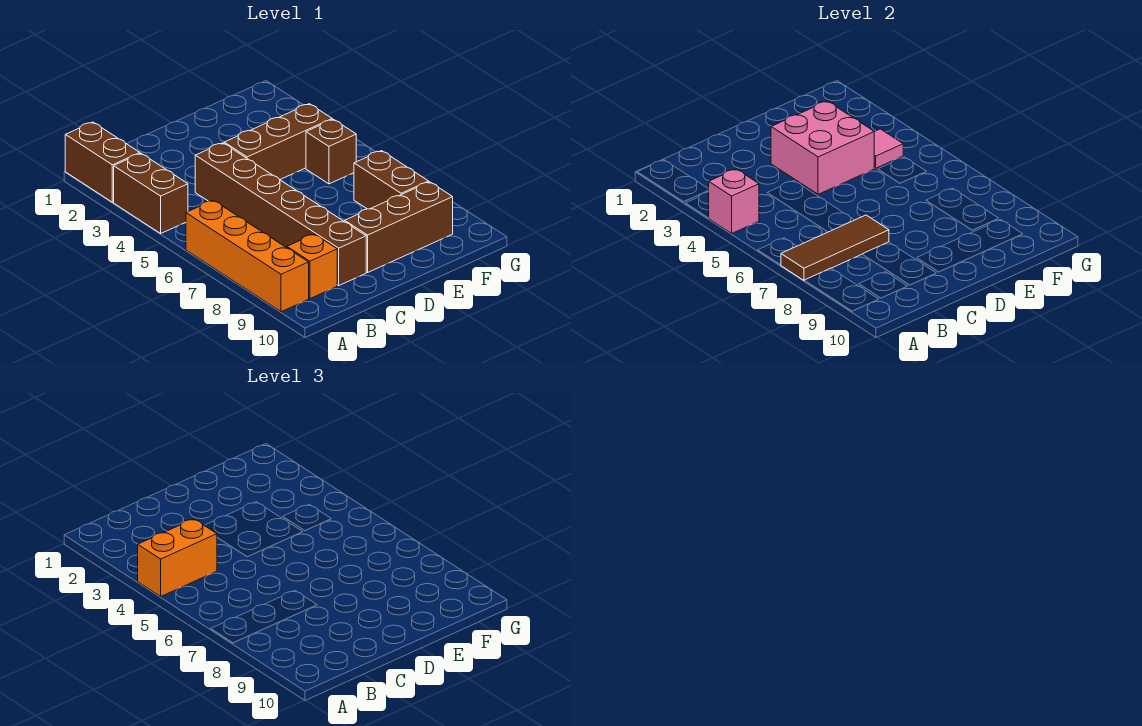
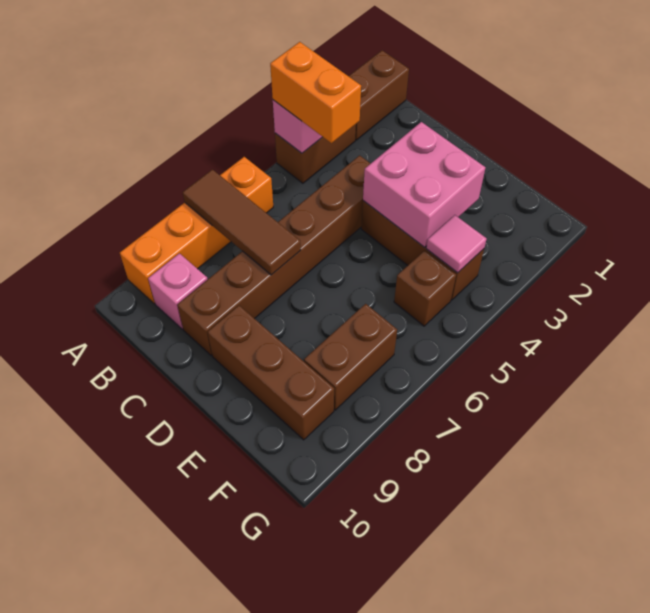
orange brick B9 level 1 -> pink brick B9 level 1

